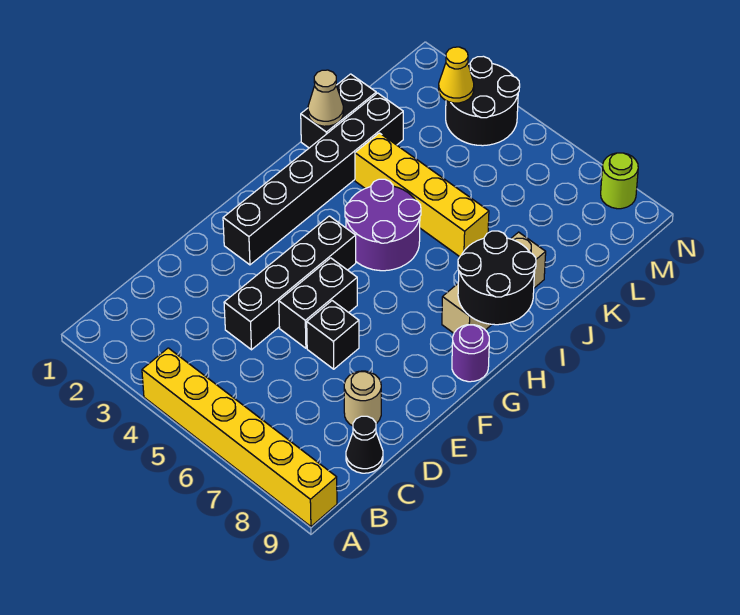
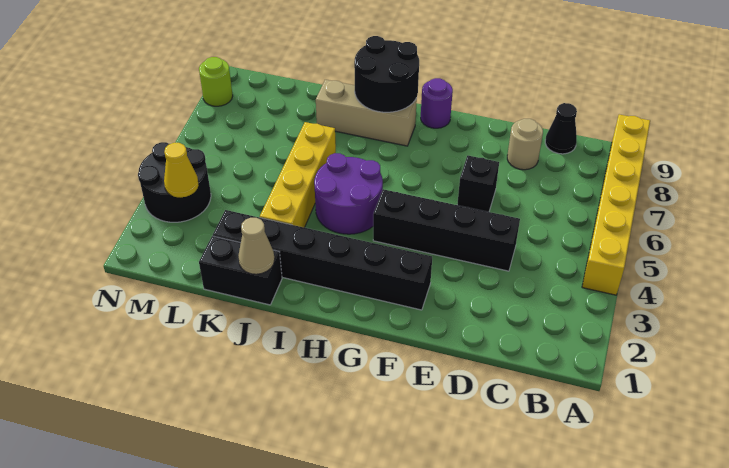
black brick E5:F5 level 1 -> none

